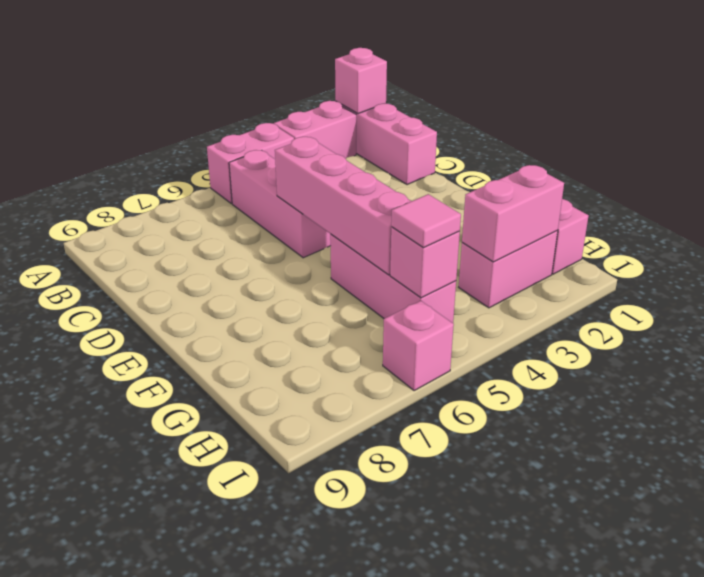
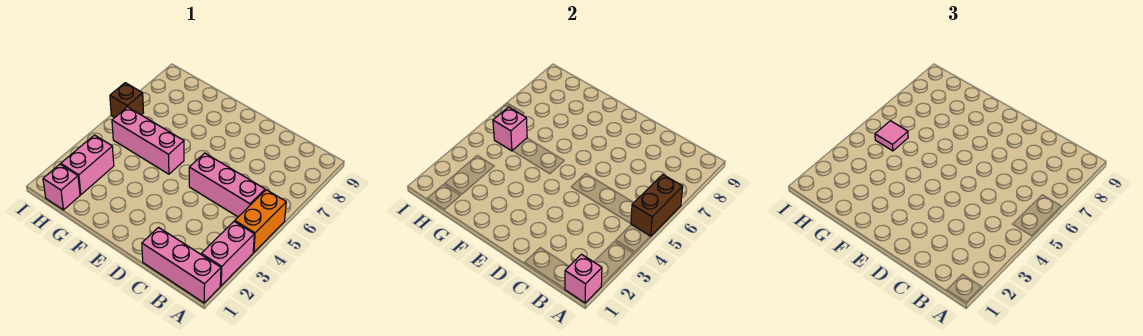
pink brick A4:A5 level 1 -> orange brick A4:A5 level 1
none -> brown brick A5:A6 level 2
pink brick D5:G5 level 2 -> none
pink brick H2:H3 level 2 -> none
pink brick I6 level 1 -> brown brick I6 level 1

